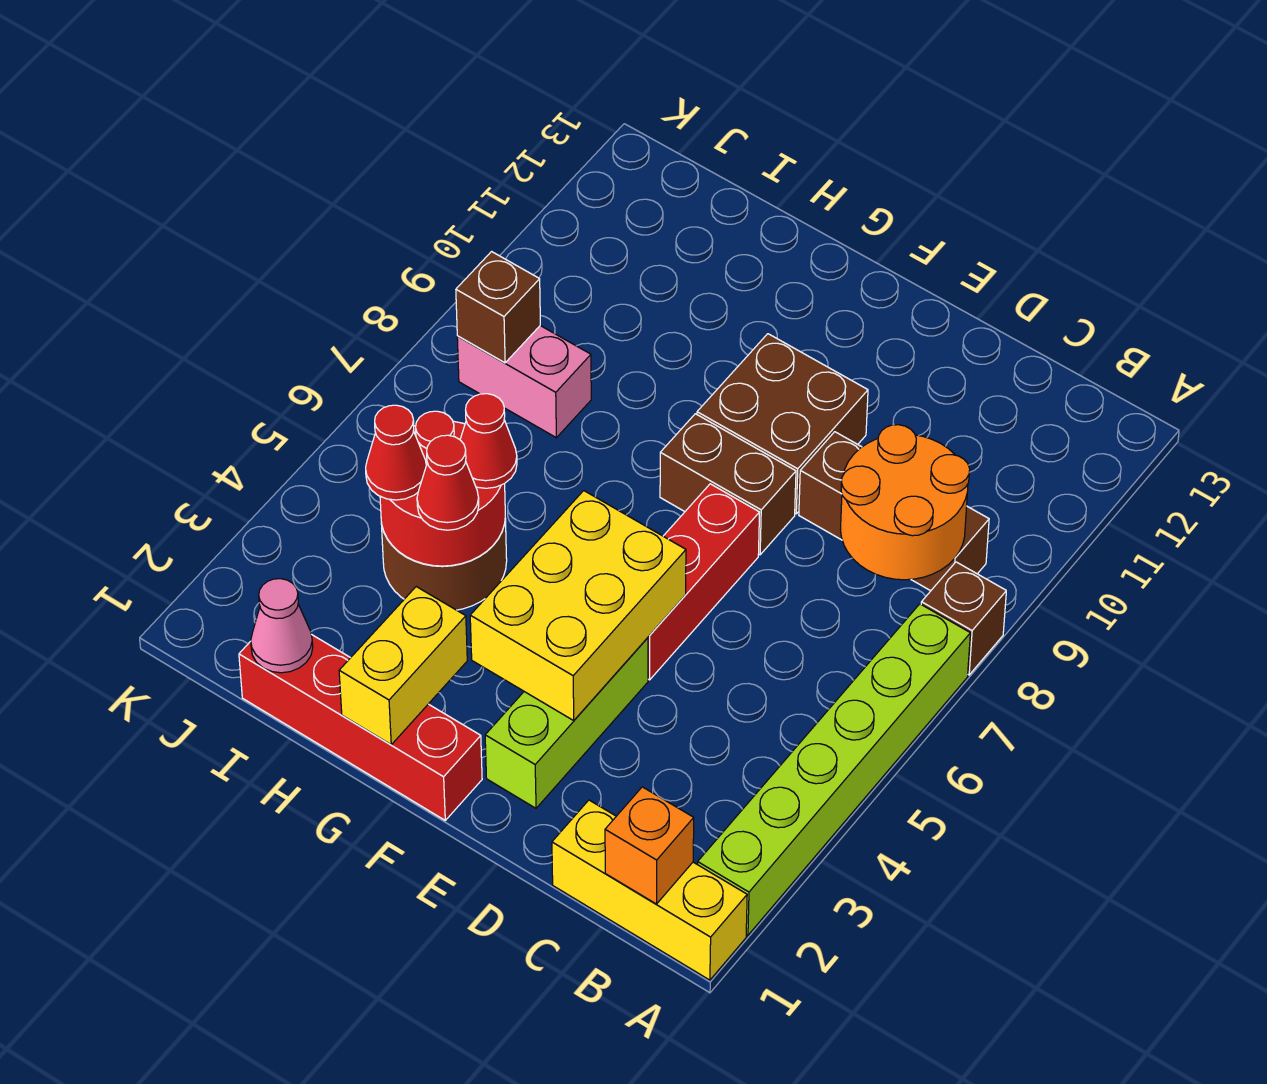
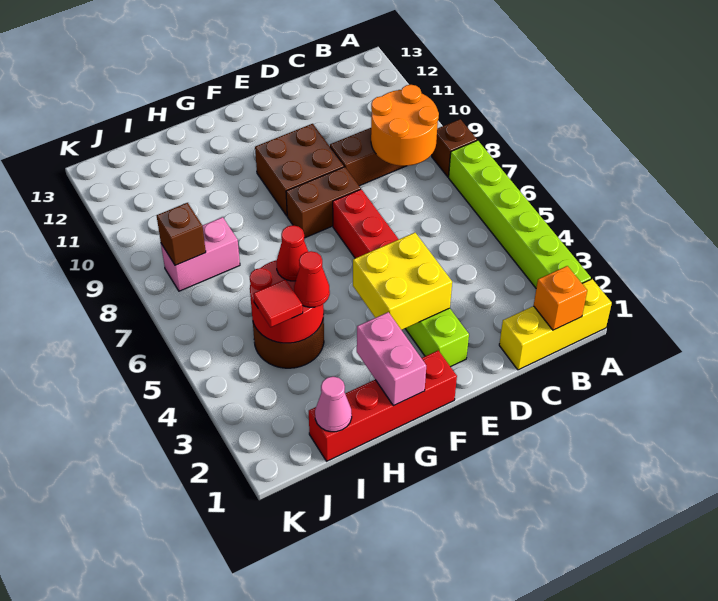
yellow brick E3:F5 level 2 -> yellow brick E3:F4 level 2
yellow brick G1:G2 level 2 -> pink brick G1:G2 level 2
red cone I4 level 3 -> red tile I4 level 3

